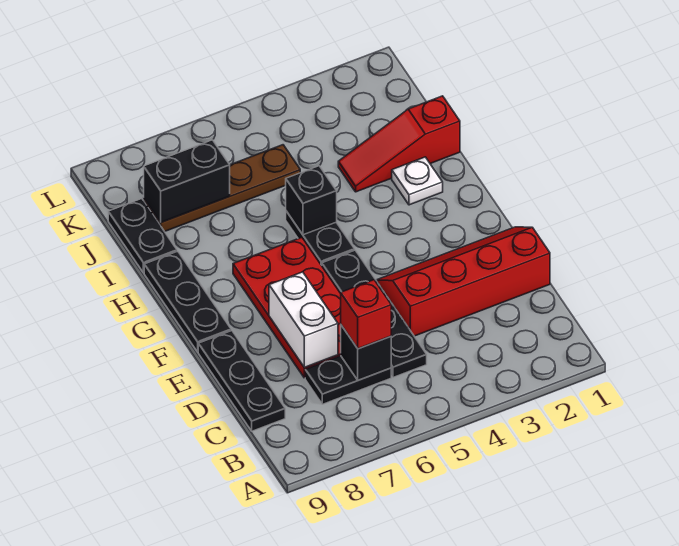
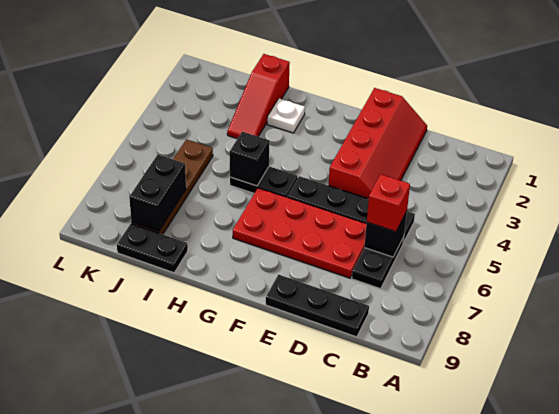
red slope D1:E4 level 1 top D -> red slope D1:E4 level 1 top E
white brick D7:E7 level 2 -> none
black plate F9:H9 level 1 -> none

